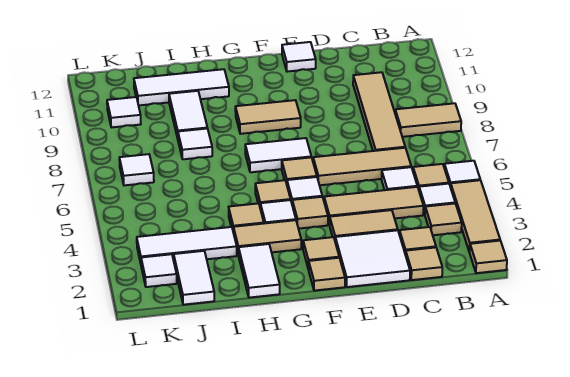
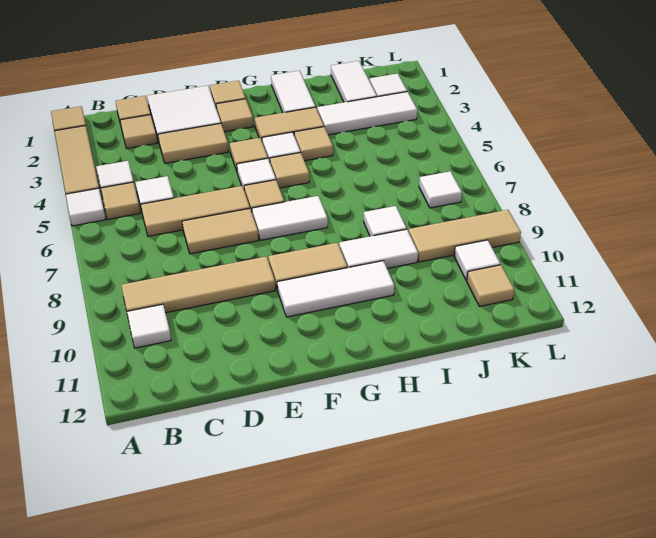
tan tile A8:B8 level 1 -> tan tile D7:E7 level 1
tan tile B3 level 1 -> tan tile K11 level 1
tan tile C4:E4 level 1 -> tan tile J9:L9 level 1
tan tile C7:C10 level 1 -> tan tile B9:E9 level 1
white tile E12 level 1 -> white tile B10 level 1
white tile H11:J11 level 1 -> white tile F10:H10 level 1
white tile I9:I10 level 1 -> white tile H9:I9 level 1

